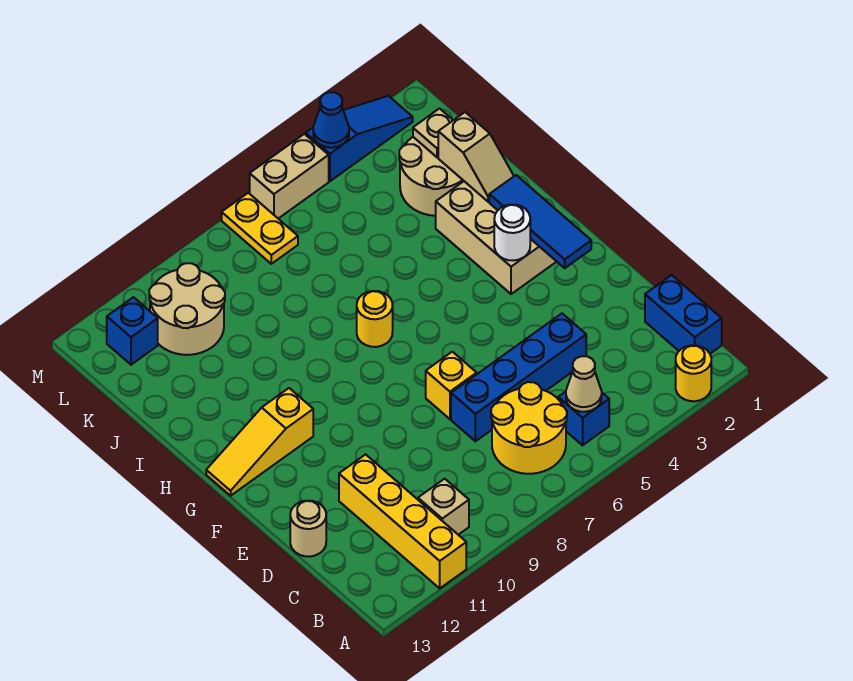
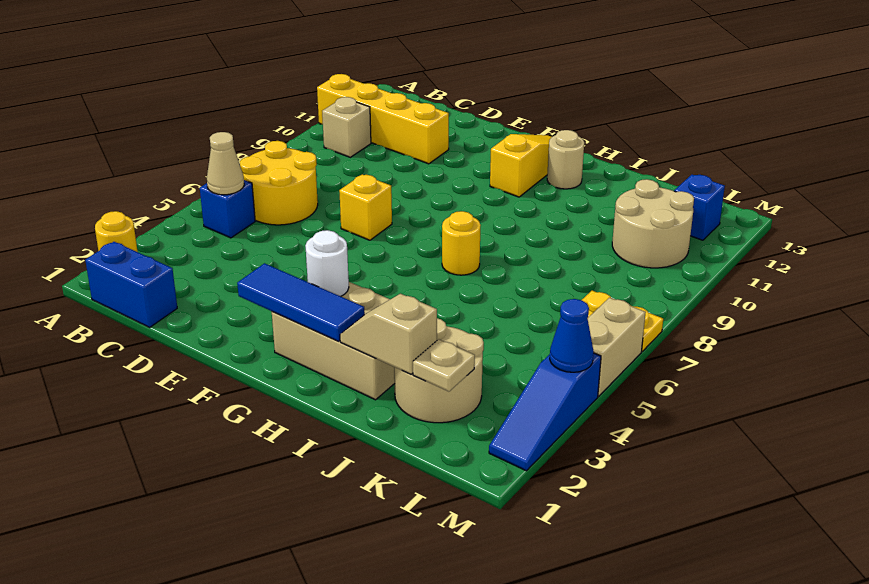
blue brick D4:D7 level 1 -> none
tan round brick D13 level 1 -> tan round brick H12 level 1

